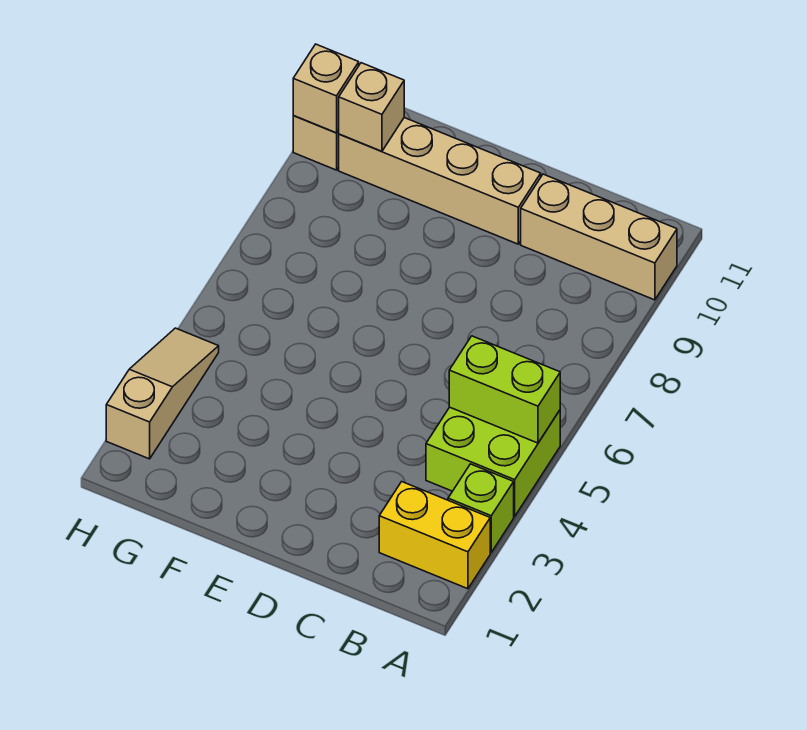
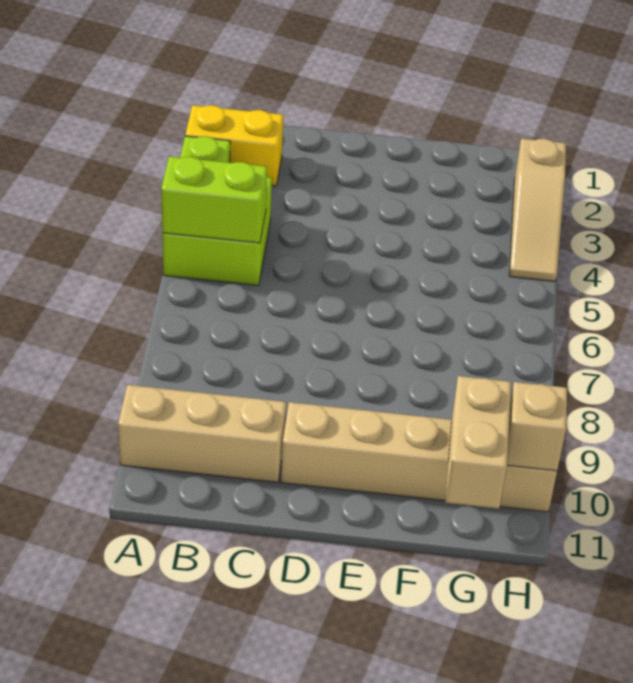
tan brick G10 level 2 -> tan brick G10:G11 level 2

